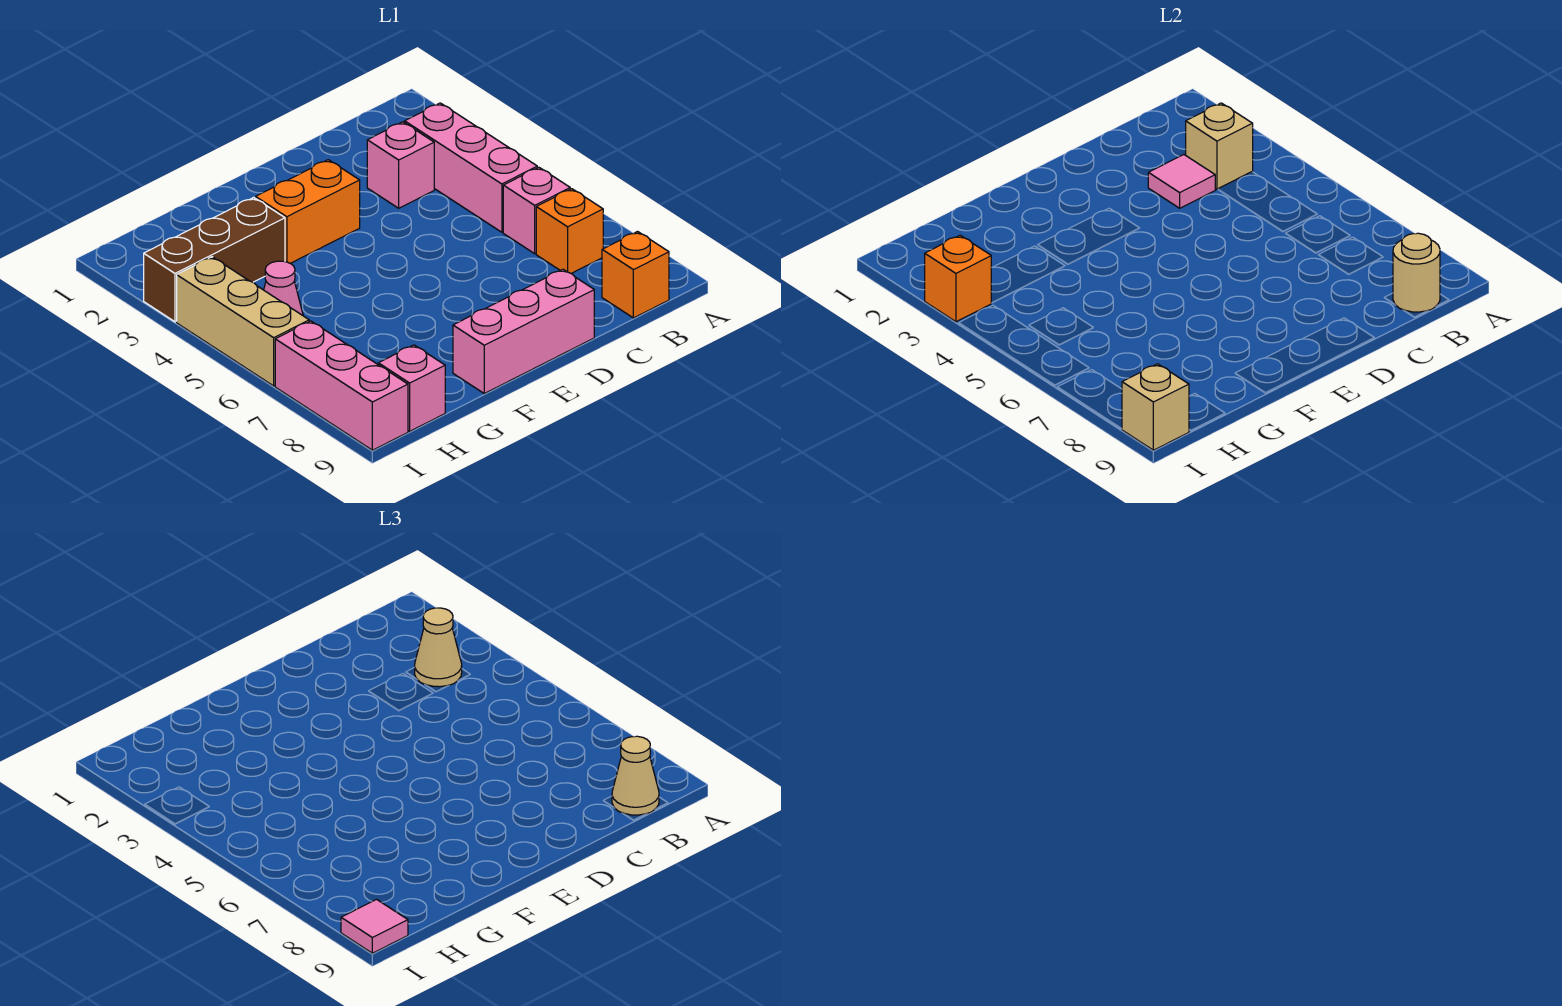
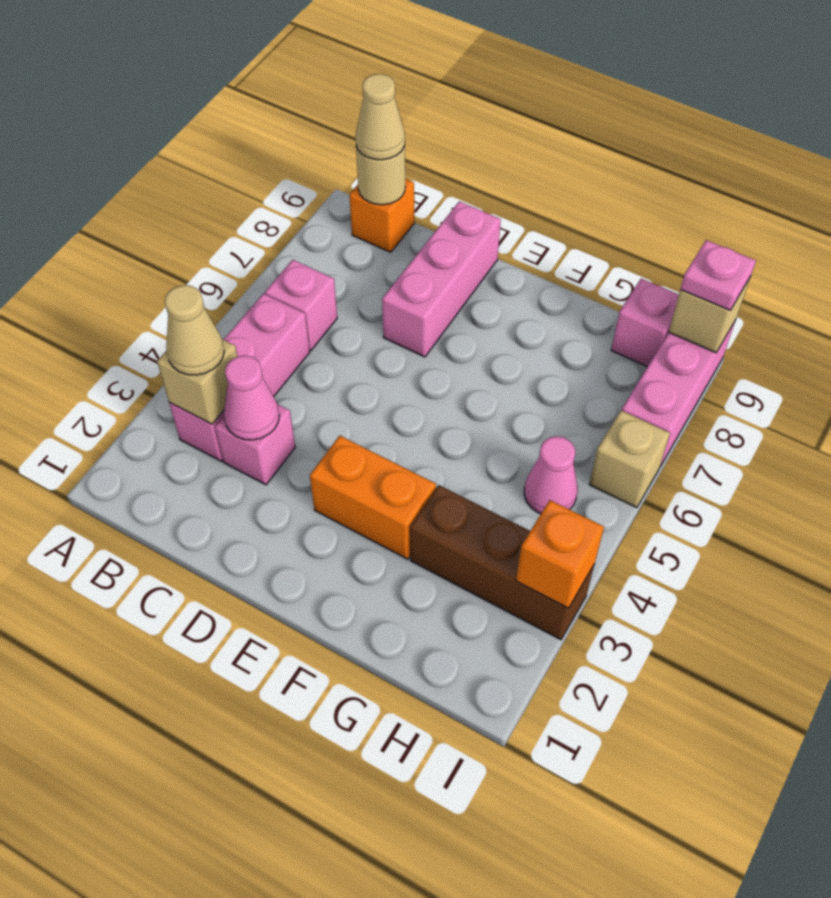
orange brick B7 level 1 -> none
pink tile C3 level 2 -> pink cone C3 level 2
pink brick D9:F9 level 1 -> pink brick D7:D9 level 1
tan brick I4:I6 level 1 -> tan brick I6 level 1
pink tile I9 level 3 -> pink plate I9 level 3

